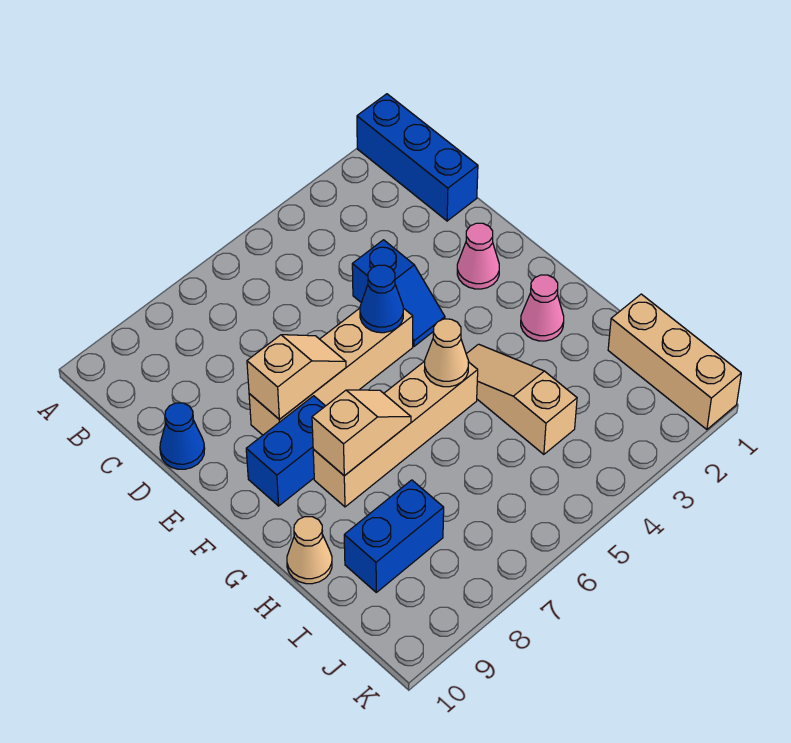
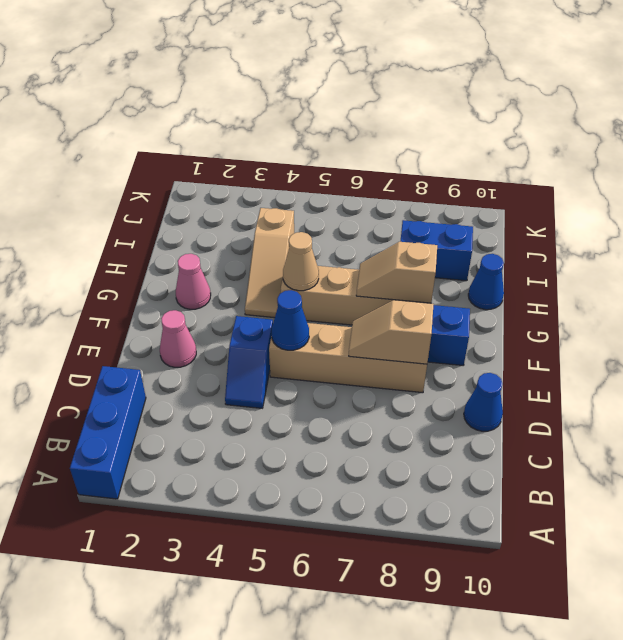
blue slope D4:E4 level 1 top D -> blue slope D4:E4 level 1 top E
tan cone H10 level 1 -> blue cone H10 level 1
tan brick I1:K1 level 1 -> none

